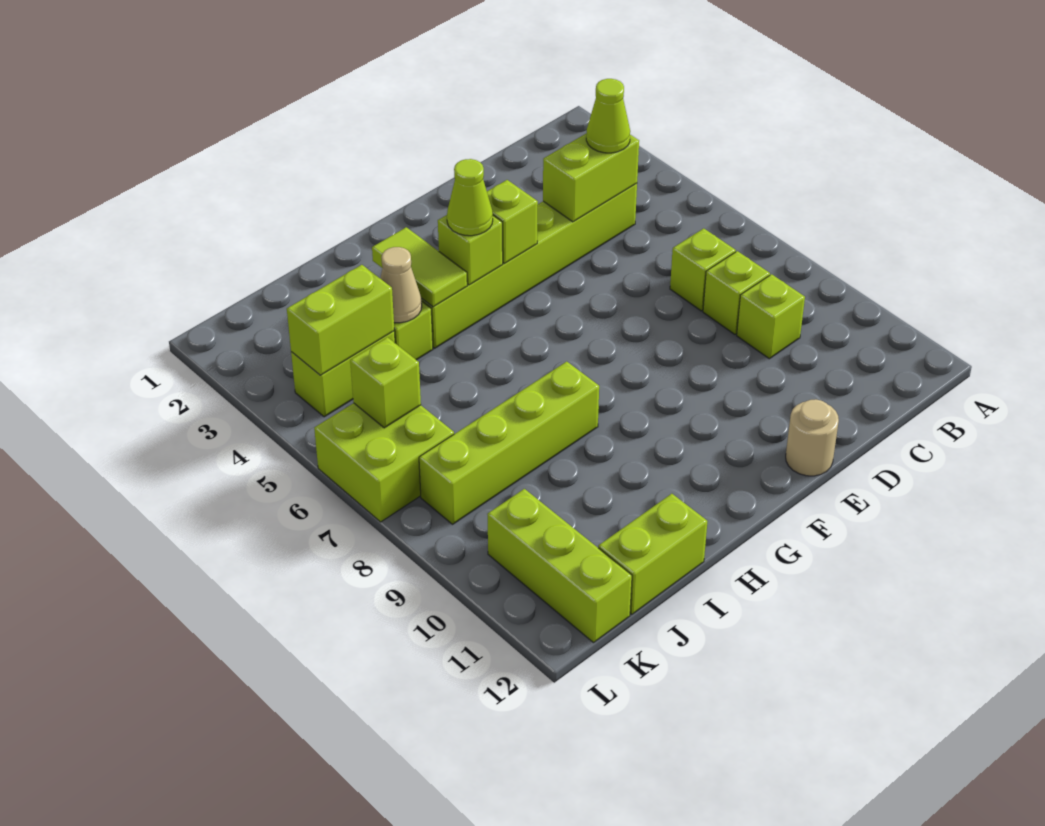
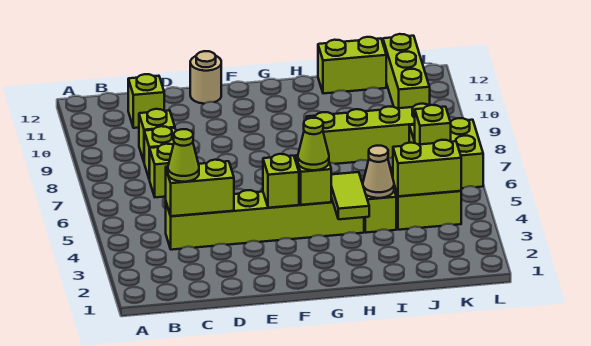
none -> lime brick C11 level 1

